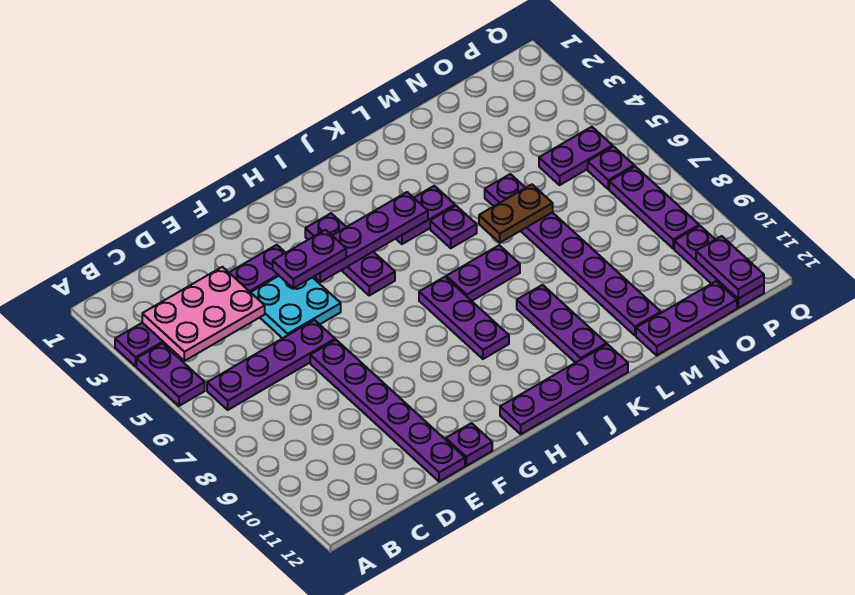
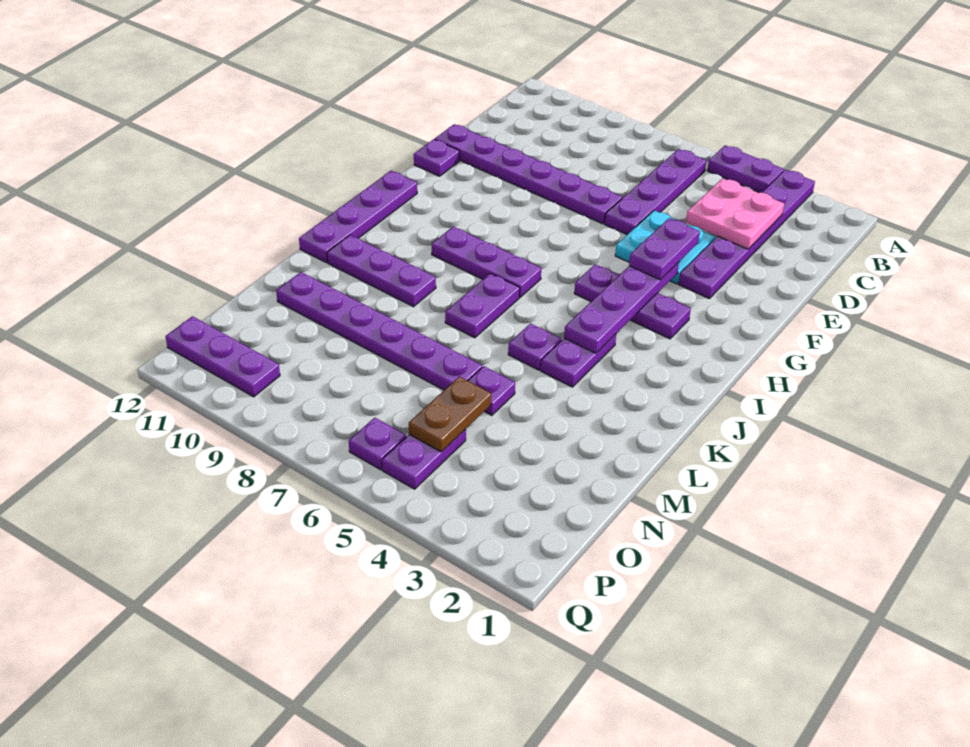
pink plate B3:D4 level 2 -> pink plate C3:D4 level 2
brown plate L6:M6 level 2 -> brown plate N5:O5 level 2
purple plate M12:O12 level 1 -> none
purple plate P7:P9 level 1 -> none
purple plate P11:P12 level 2 -> none

